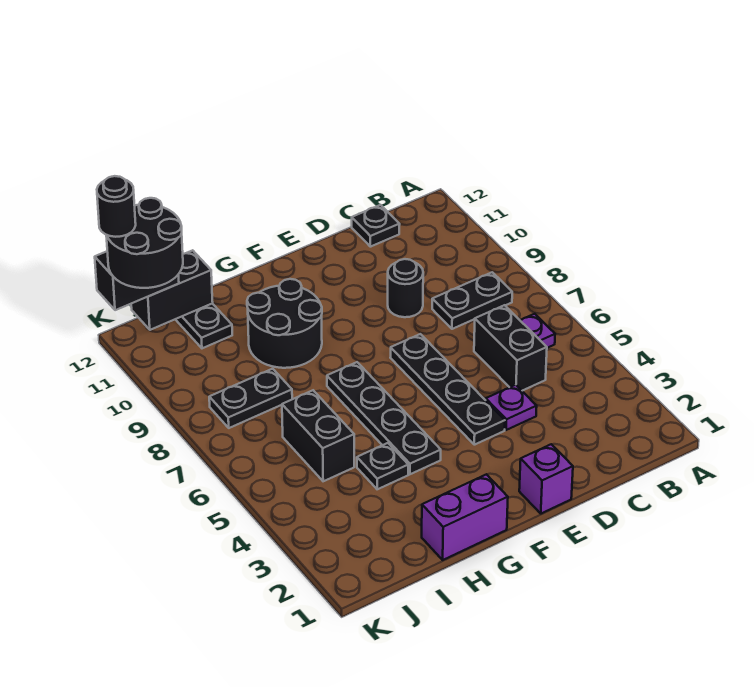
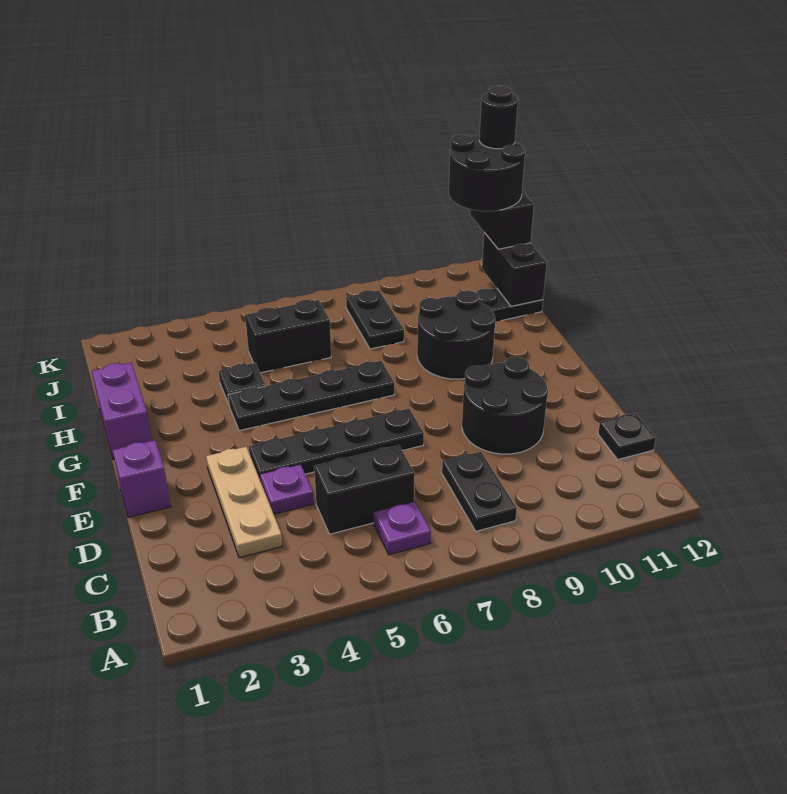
none -> tan plate C3:E3 level 1
black round brick D9 level 1 -> black round brick D9:E10 level 1

